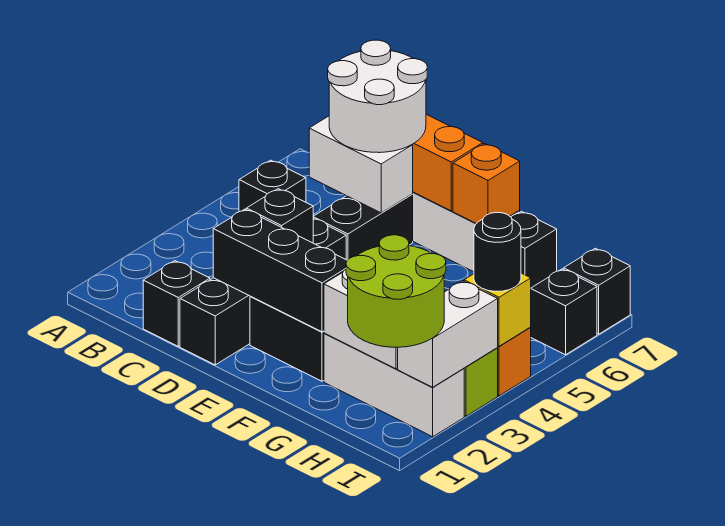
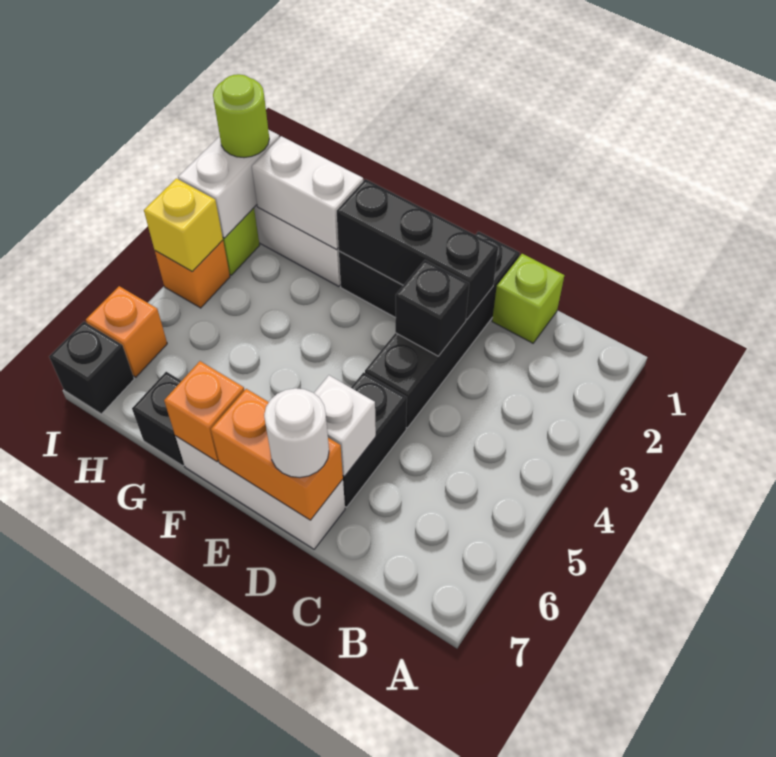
black brick B5 level 1 -> none
black brick C1 level 1 -> lime brick C1 level 1
white brick C6:D6 level 2 -> white brick D6 level 2
white round brick C6:D7 level 3 -> white round brick D7 level 3
lime round brick H1:I2 level 3 -> lime round brick I2 level 3
black round brick I4 level 3 -> none
black brick I6 level 1 -> orange brick I6 level 1

